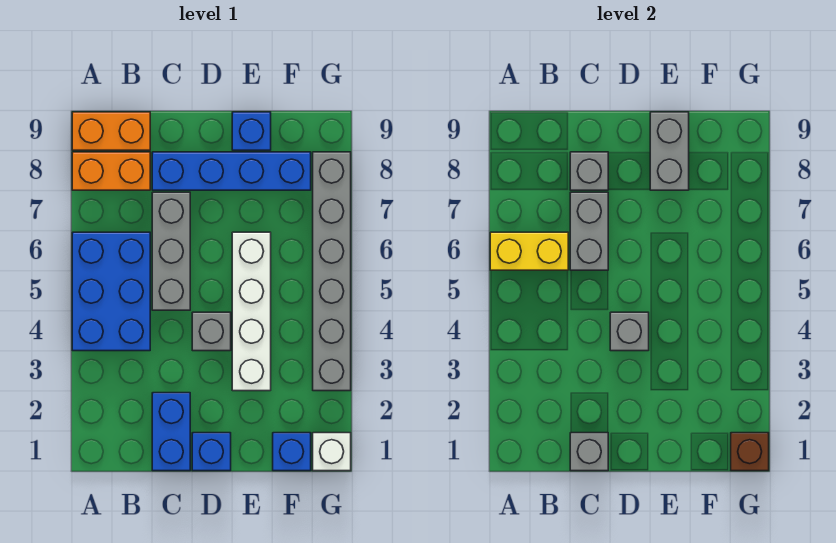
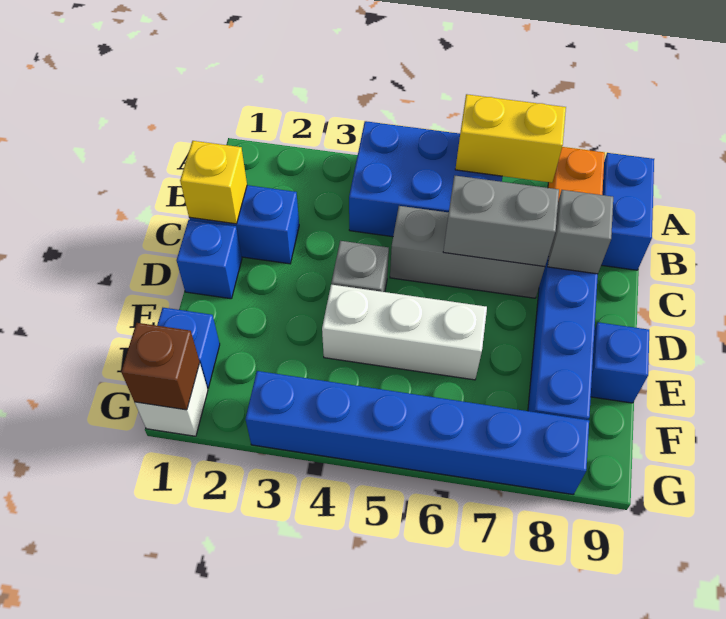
yellow brick A6:B6 level 2 -> yellow brick A6:A7 level 2
orange brick A9:B9 level 1 -> blue brick A9:B9 level 1
grey brick C1 level 2 -> yellow brick C1 level 2
grey brick D4 level 2 -> none
white brick E3:E6 level 1 -> white brick E4:E6 level 1
grey brick E8:E9 level 2 -> none
grey brick G3:G8 level 1 -> blue brick G3:G8 level 1

